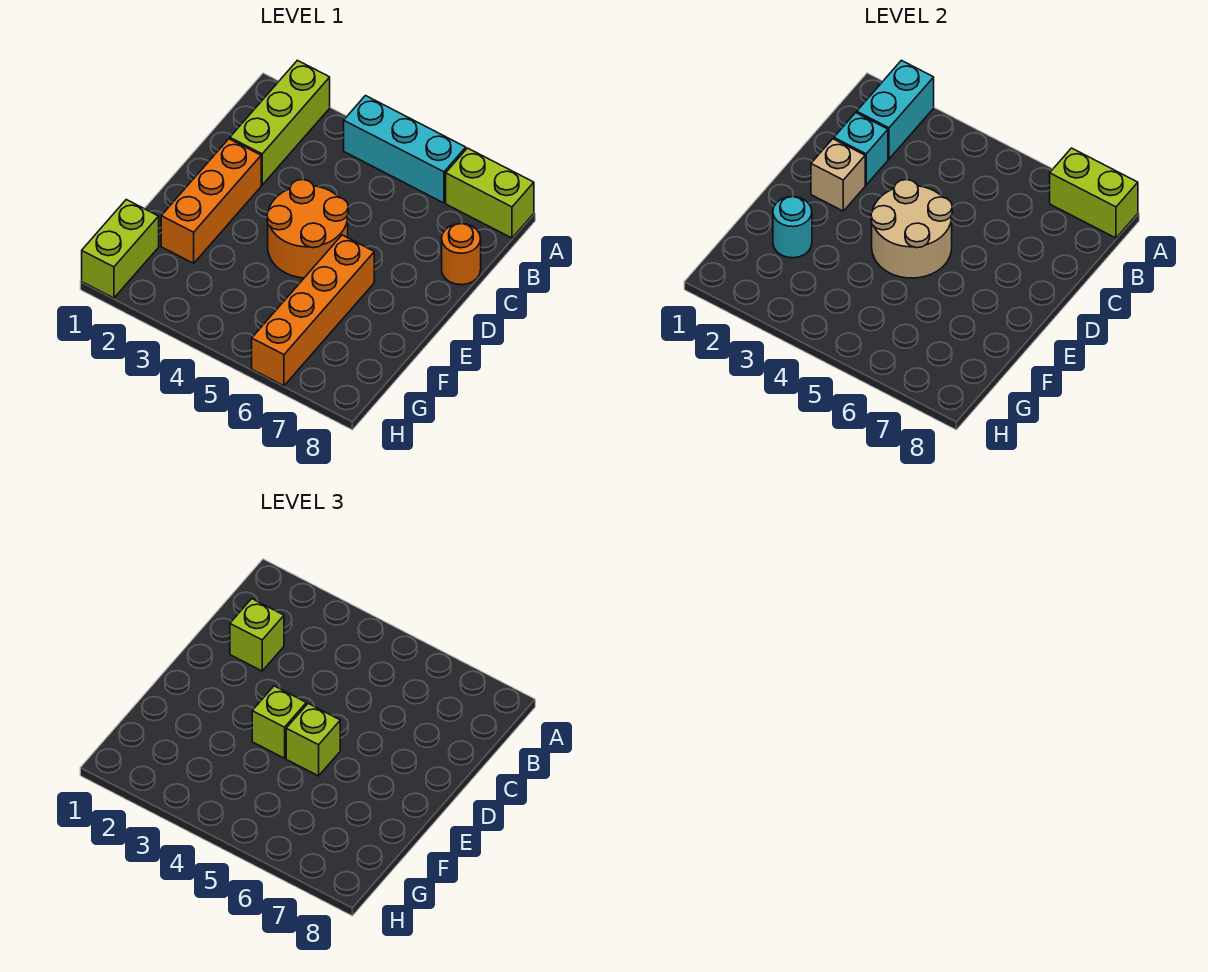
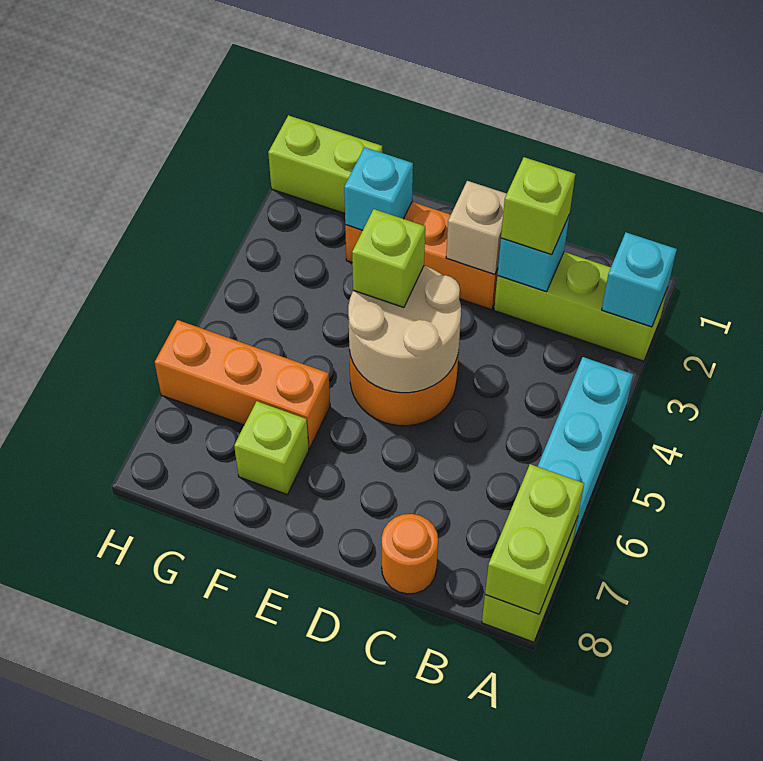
cyan brick A2:B2 level 2 -> cyan brick A2 level 2
lime brick E5 level 3 -> lime brick F7 level 1
orange brick E6:H6 level 1 -> orange brick F6:H6 level 1
cyan round brick F2 level 2 -> cyan brick F2 level 2

